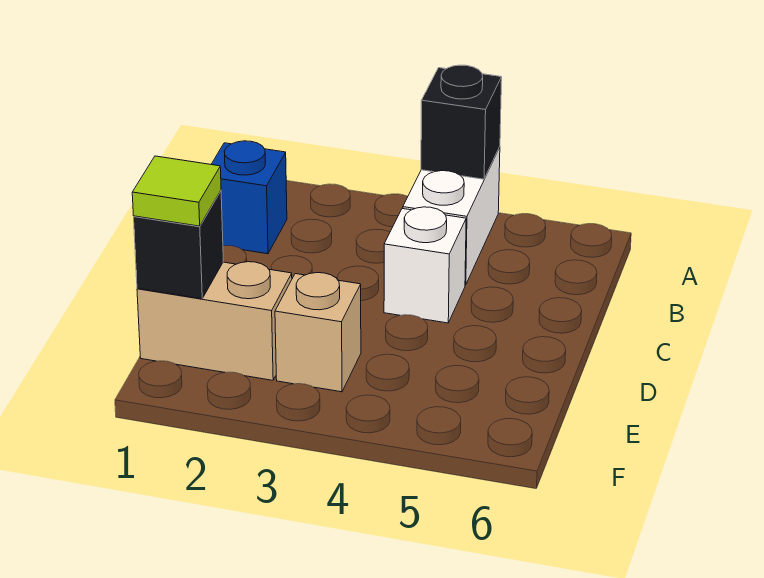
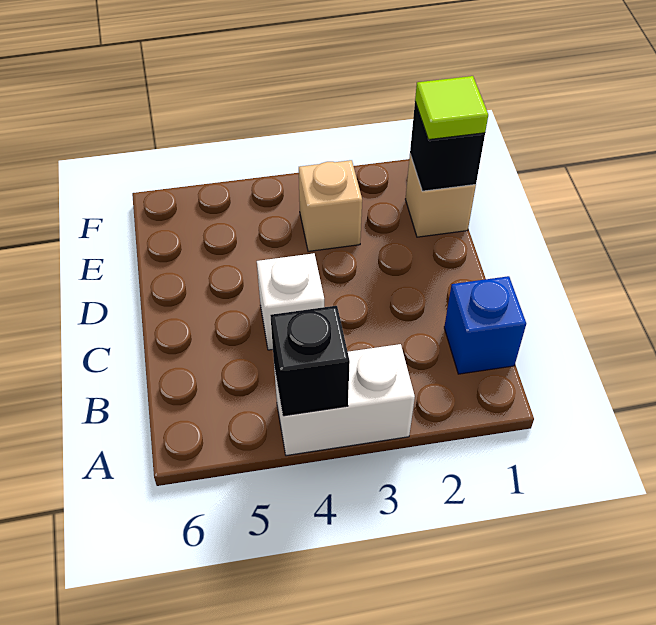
white brick A4:B4 level 1 -> white brick A3:A4 level 1
tan brick E1:E2 level 1 -> tan brick E1 level 1

